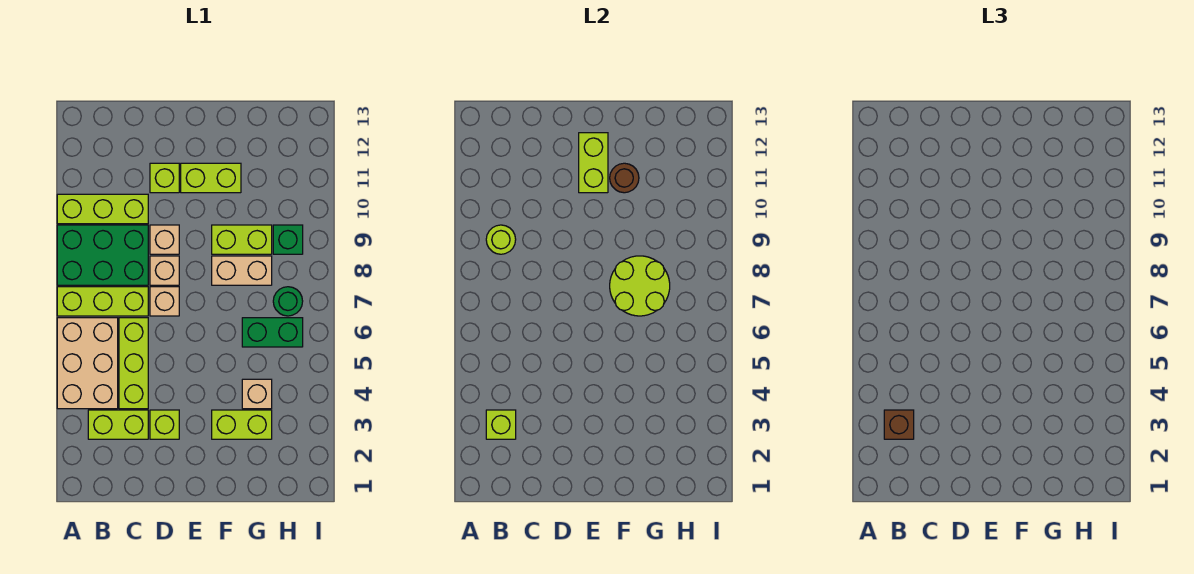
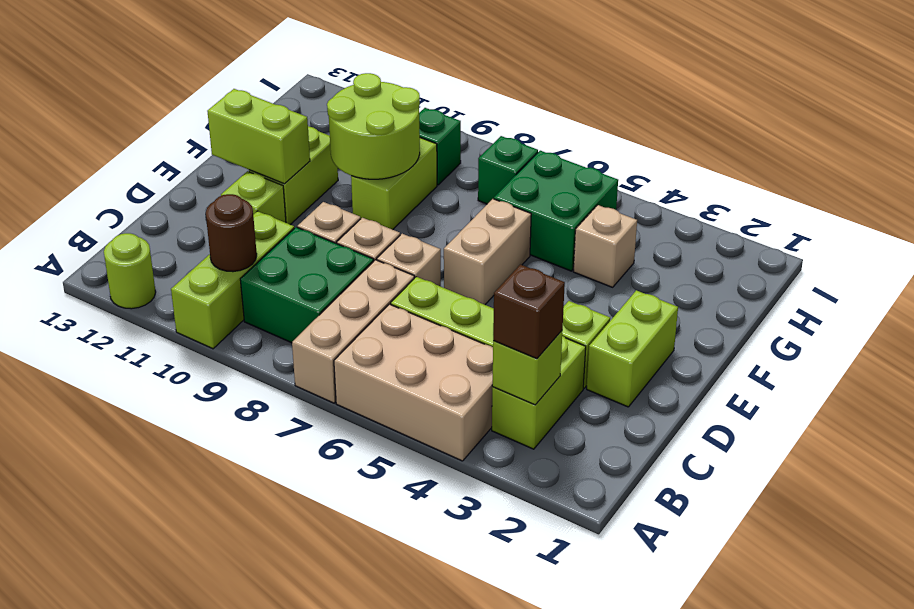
lime brick A7:C7 level 1 -> tan brick A7:C7 level 1
green brick A8:C9 level 1 -> green brick B8:C9 level 1
lime round brick B9 level 2 -> lime round brick A12 level 1
lime brick F3:G3 level 1 -> lime brick D2:E2 level 1
lime round brick F7:G8 level 2 -> lime round brick F9:G10 level 2
tan brick F8:G8 level 1 -> tan brick E6:F6 level 1
brown round brick F11 level 2 -> brown round brick B10 level 2
green brick G6:H6 level 1 -> green brick G5:H6 level 1
green round brick H7 level 1 -> green brick H7 level 1

